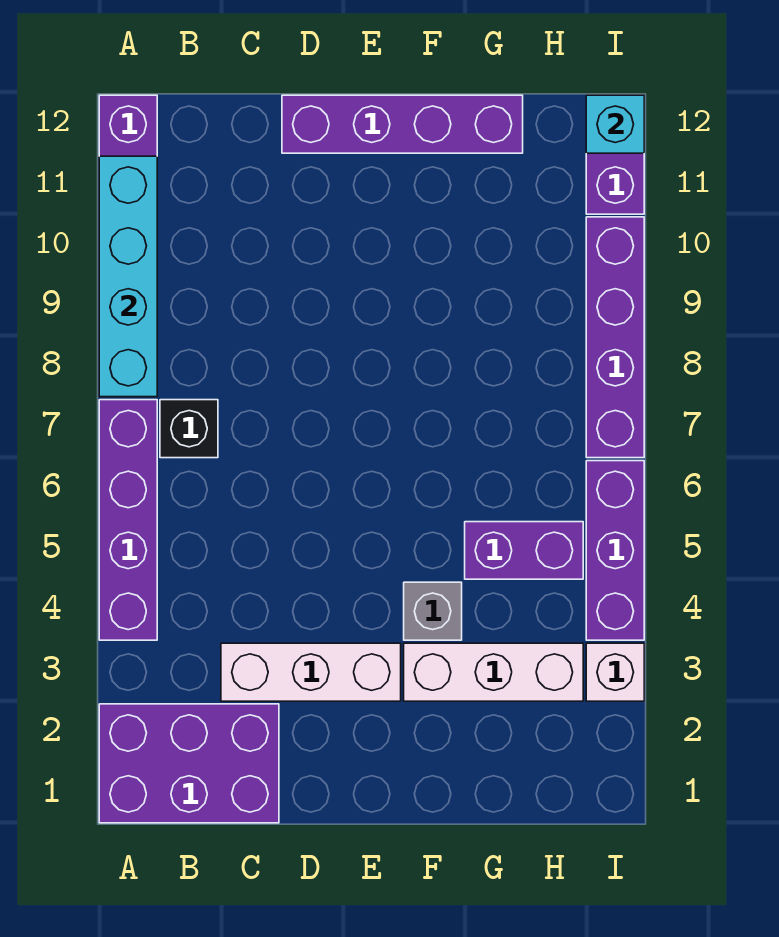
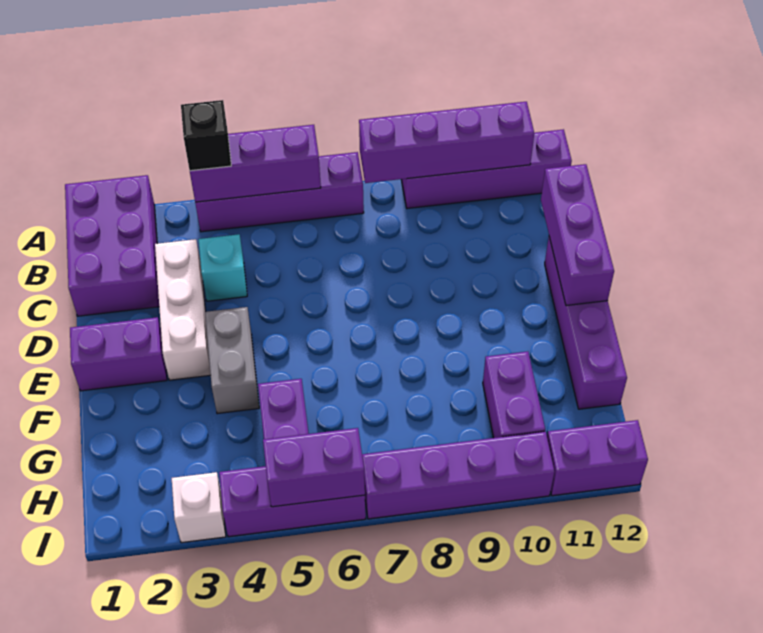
none -> purple brick A4:A6 level 2
cyan brick A8:A11 level 2 -> purple brick A8:A11 level 2
black brick B7 level 1 -> black brick A4 level 3
none -> purple brick C12:E12 level 2
none -> purple brick E1:E2 level 1
white brick F3:H3 level 1 -> none
grey brick F4 level 1 -> grey brick E4:F4 level 1
none -> purple brick G10:H10 level 1
none -> purple brick I5:I6 level 2
cyan brick I12 level 2 -> cyan brick C4 level 1

